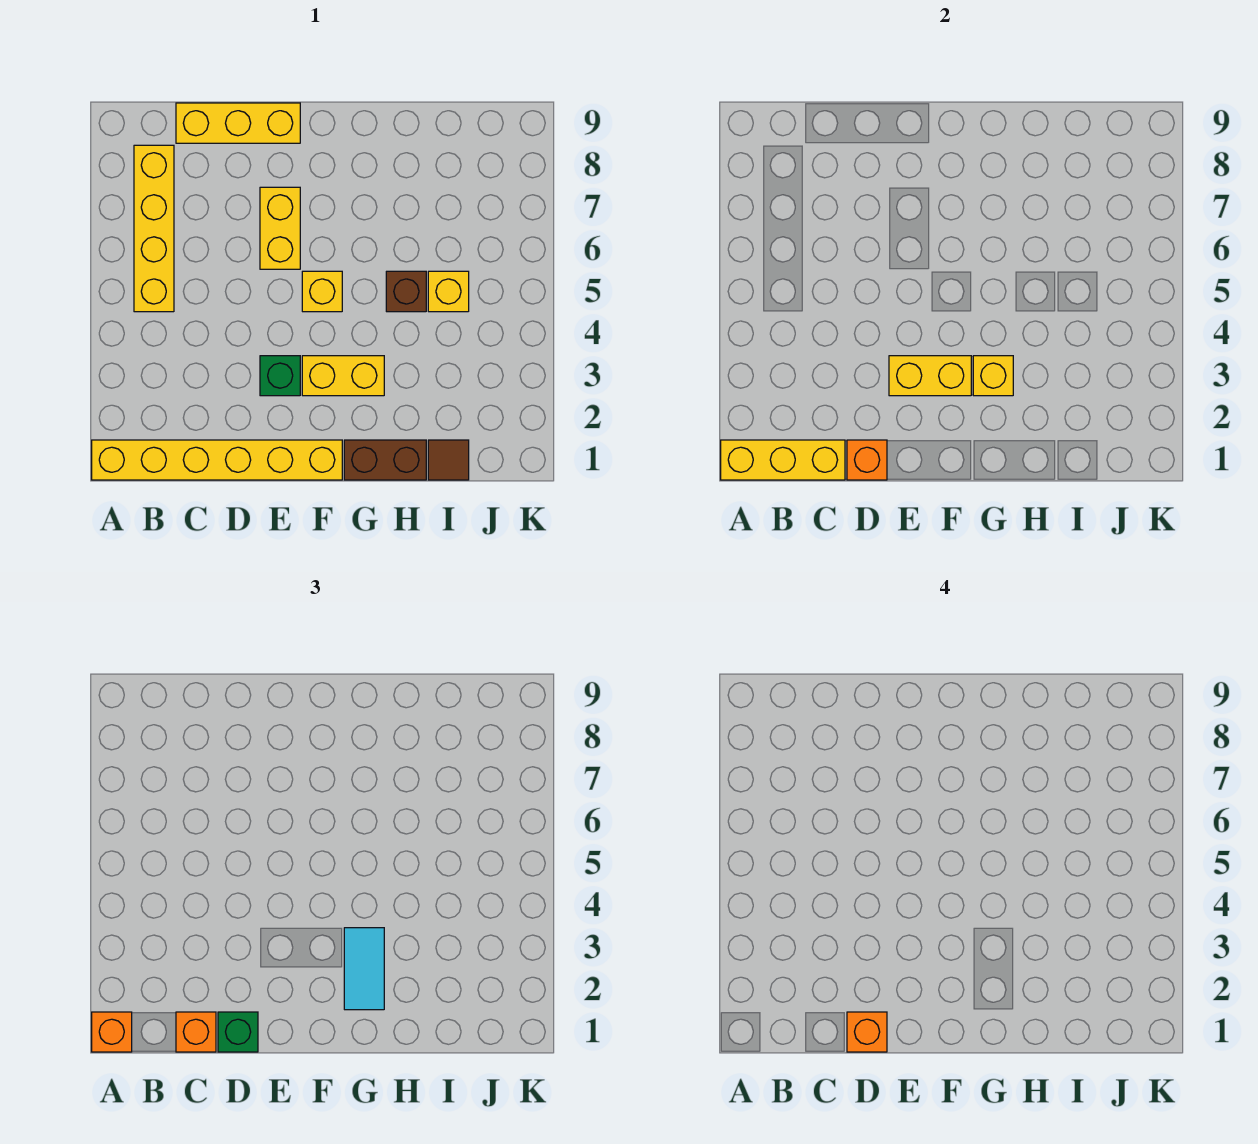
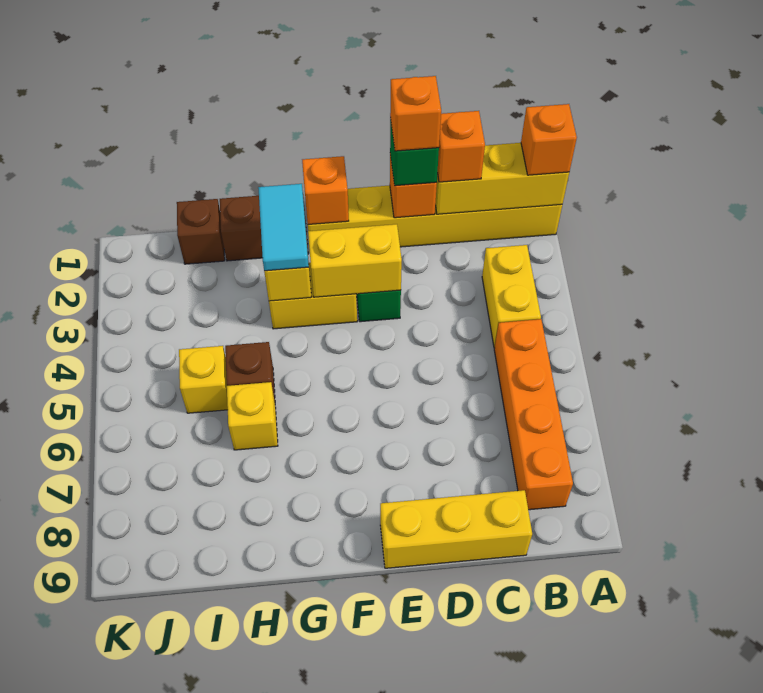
yellow brick B5:B8 level 1 -> orange brick B5:B8 level 1
yellow brick E6:E7 level 1 -> yellow brick B3:B4 level 1
none -> orange brick F1 level 2
yellow brick F5 level 1 -> yellow brick H6 level 1
brown tile I1 level 1 -> brown brick I1 level 1

